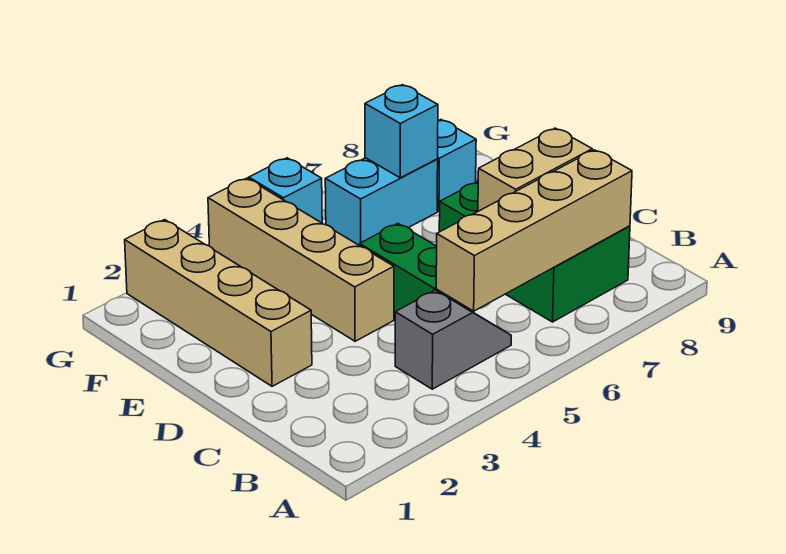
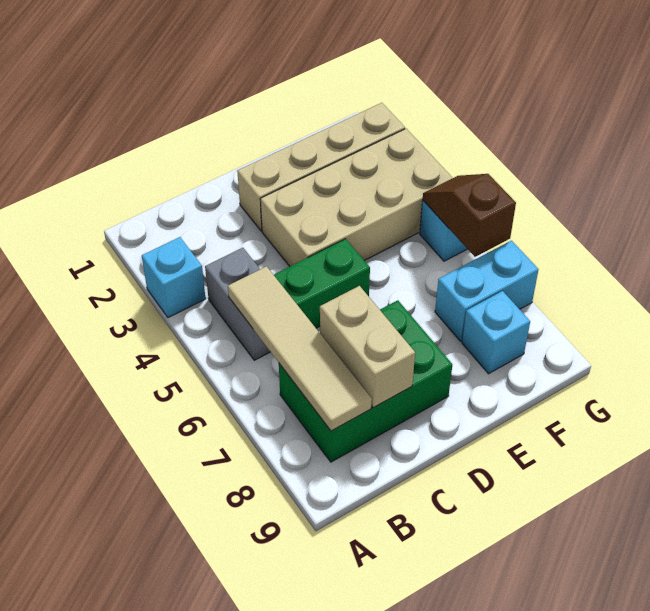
grey slope B4:B5 level 1 top 4 -> grey brick B4:B5 level 1
tan brick B5:B8 level 2 -> tan tile B5:B8 level 2
tan brick D4:G4 level 1 -> tan brick D3:G4 level 1
cyan brick F6:F7 level 1 -> cyan brick F7:G7 level 1
cyan brick F7 level 2 -> cyan brick A3 level 1
none -> brown slope G5:G6 level 2 top 6

